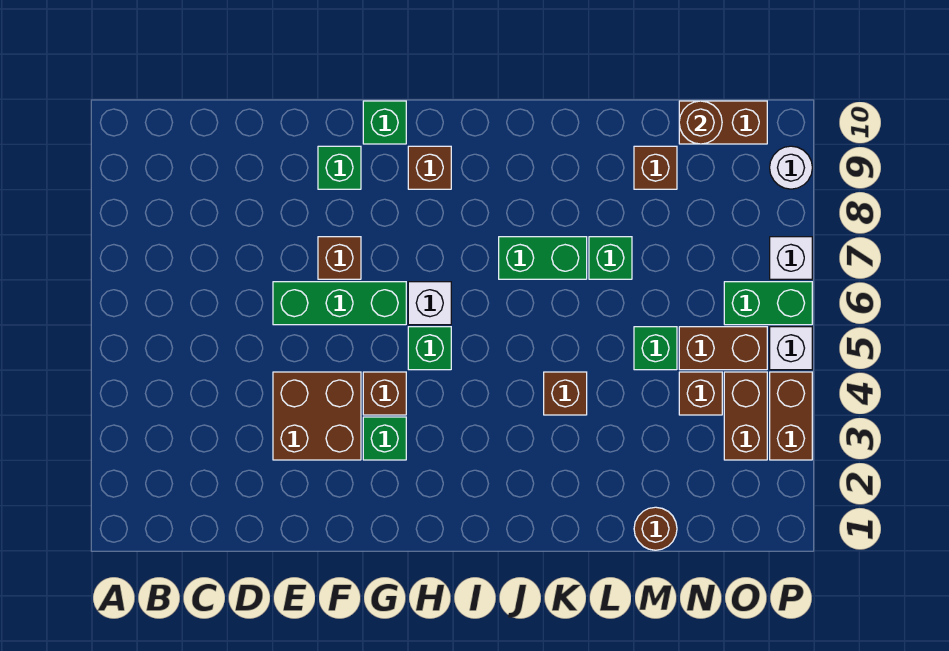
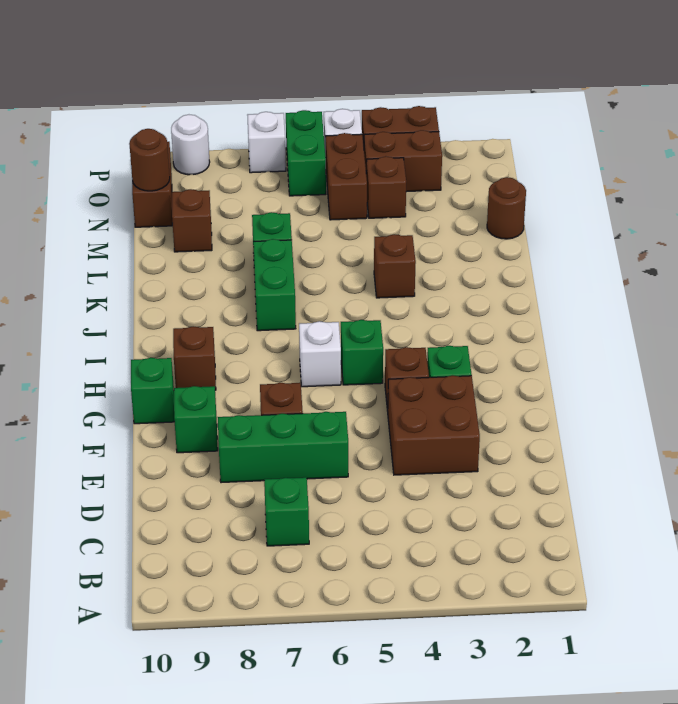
green brick E6:G6 level 1 -> green brick E6:E8 level 1
green brick M5 level 1 -> green brick C7 level 1

